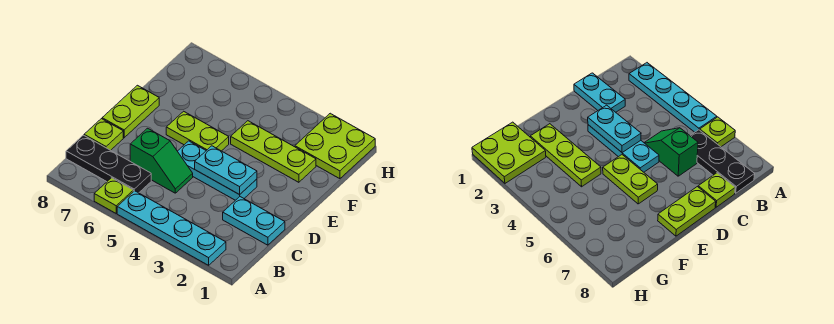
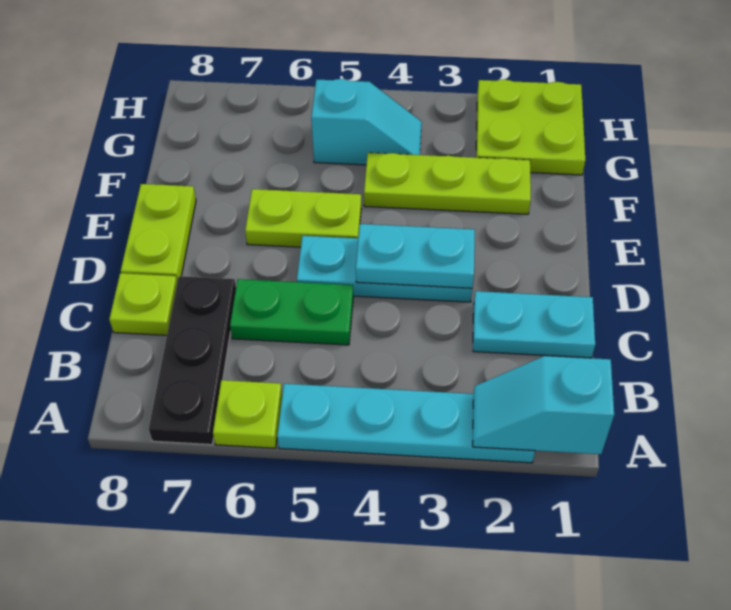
none -> cyan slope A1:A2 level 2 top 1
black plate B6:B8 level 1 -> black plate A7:C7 level 1
green slope C5:C6 level 1 top 6 -> green plate C5:C6 level 1
none -> cyan slope G4:G5 level 1 top 5

